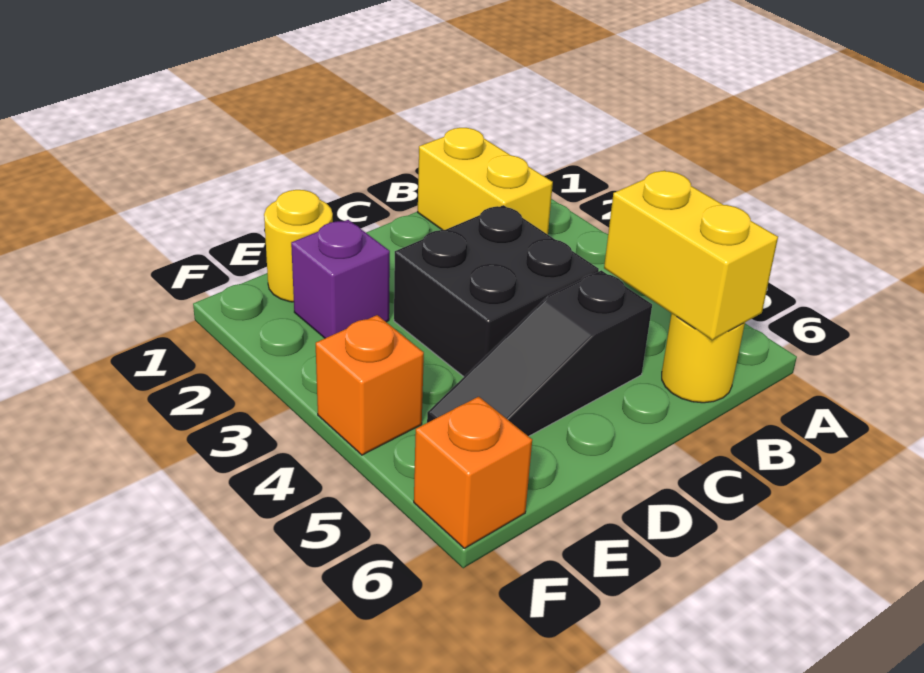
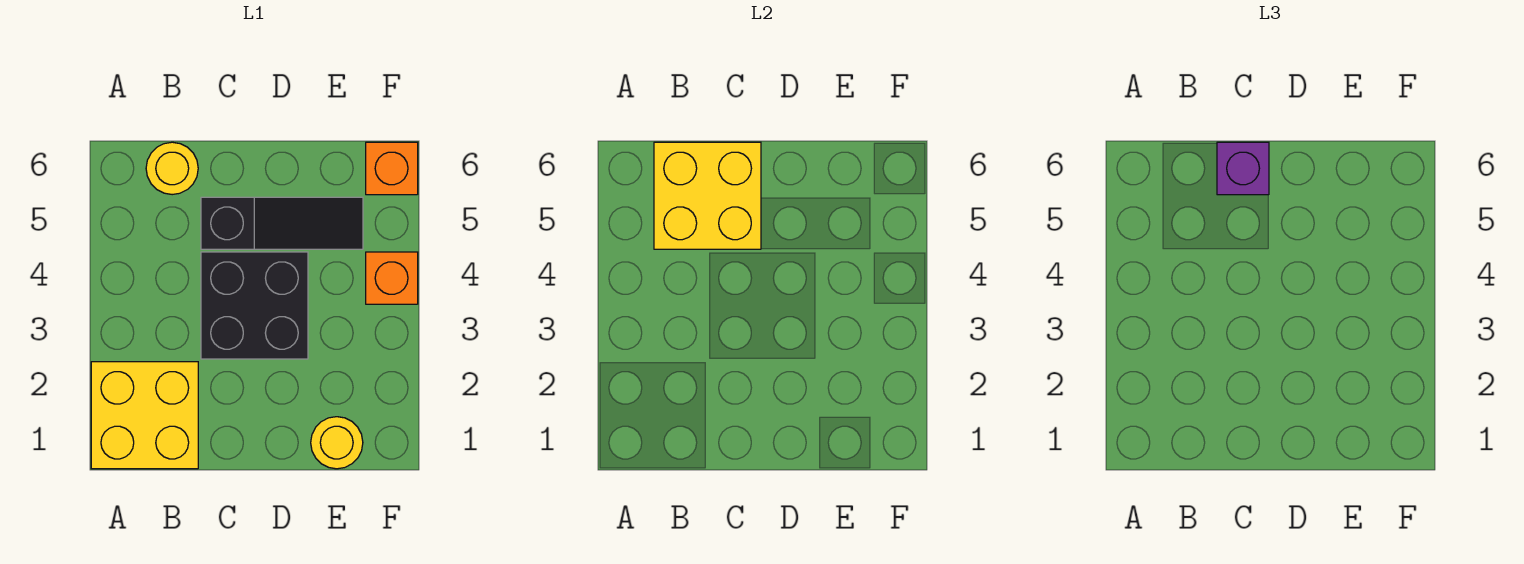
yellow brick B1:B2 level 1 -> yellow brick A1:B2 level 1
yellow brick B5:B6 level 2 -> yellow brick B5:C6 level 2
purple brick E2 level 1 -> purple brick C6 level 3

